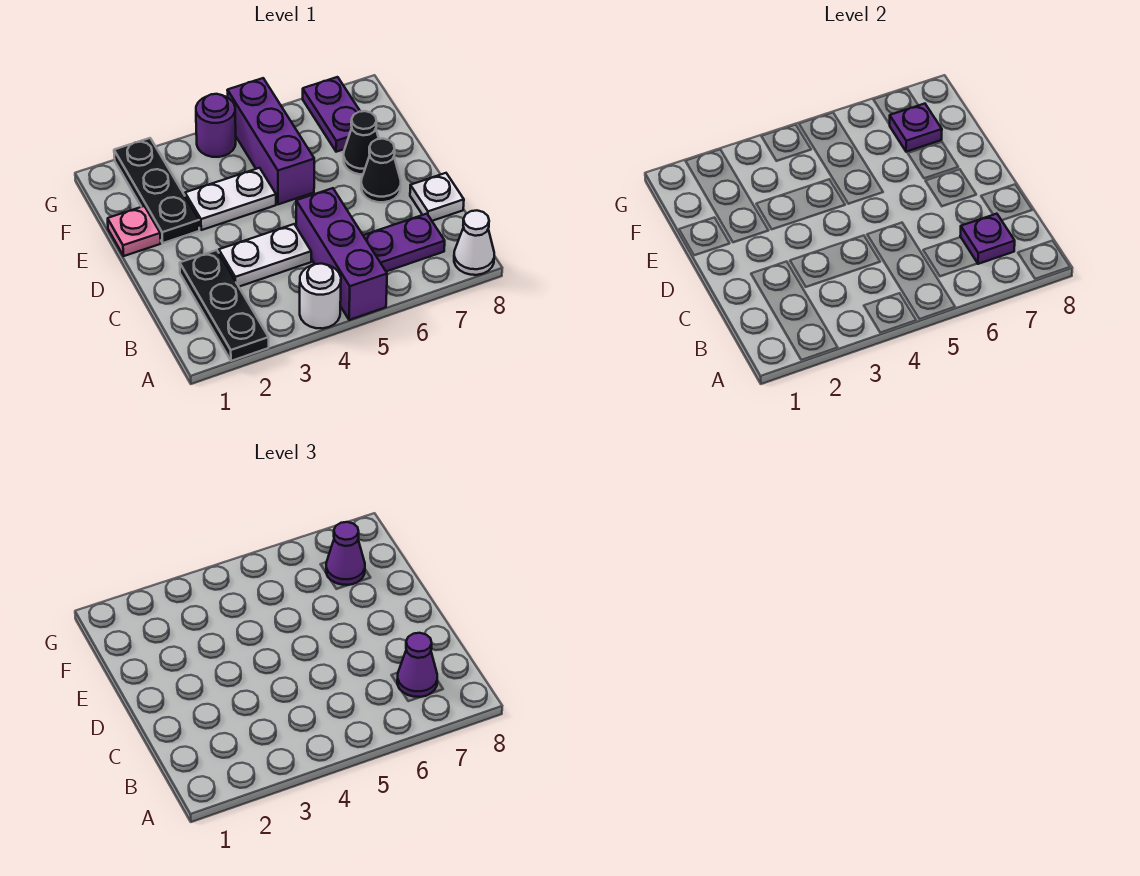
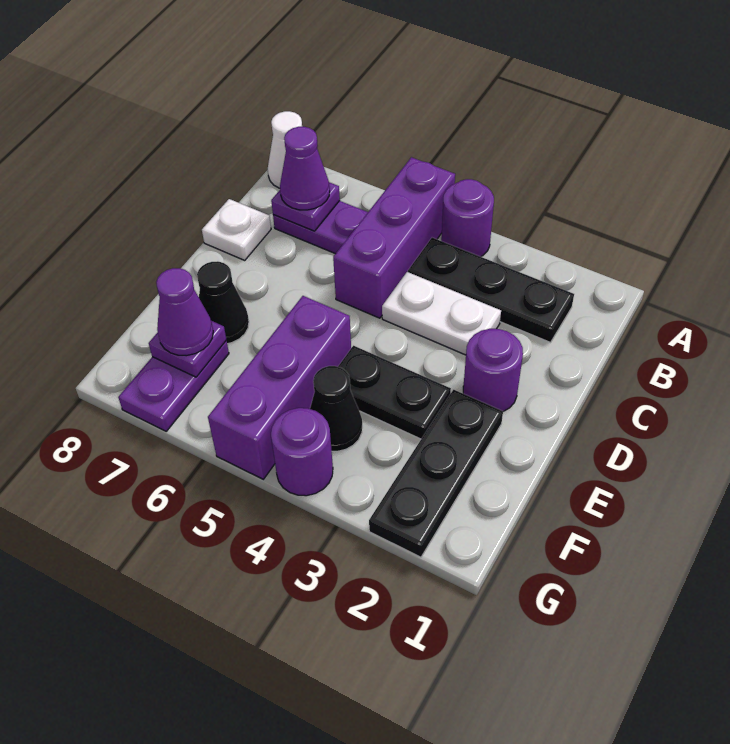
black plate A2:C2 level 1 -> black plate B2:B4 level 1
white round brick A4 level 1 -> purple round brick A4 level 1
none -> purple round brick D2 level 1
black cone D7 level 1 -> black cone F4 level 1
pink plate E1 level 1 -> none
white plate E3:E4 level 1 -> black plate E3:E4 level 1

